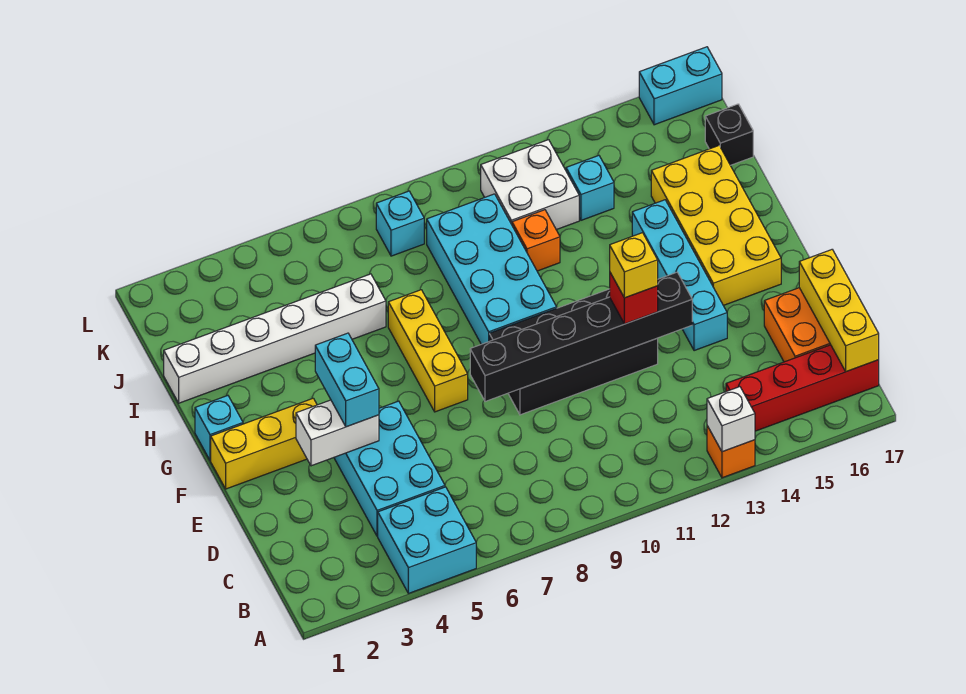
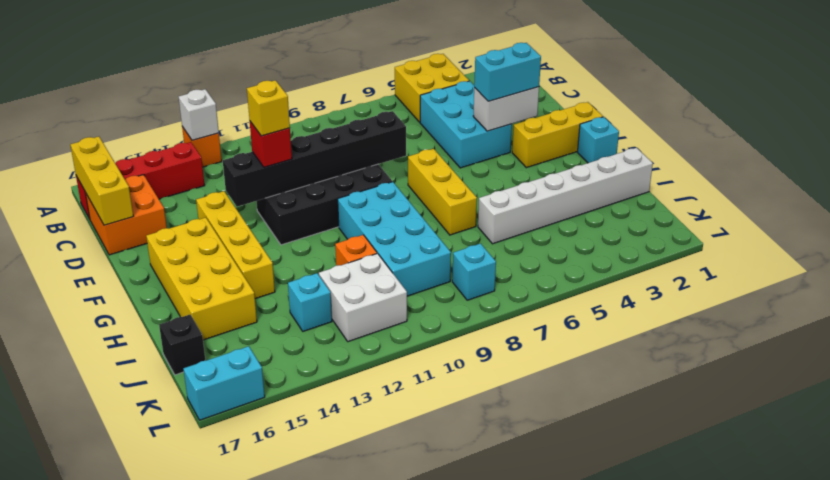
cyan brick A4:B5 level 1 -> yellow brick A4:B5 level 1
cyan brick E4:F4 level 3 -> cyan brick E3:E4 level 3
cyan brick E14:H14 level 1 -> yellow brick E14:H14 level 1

